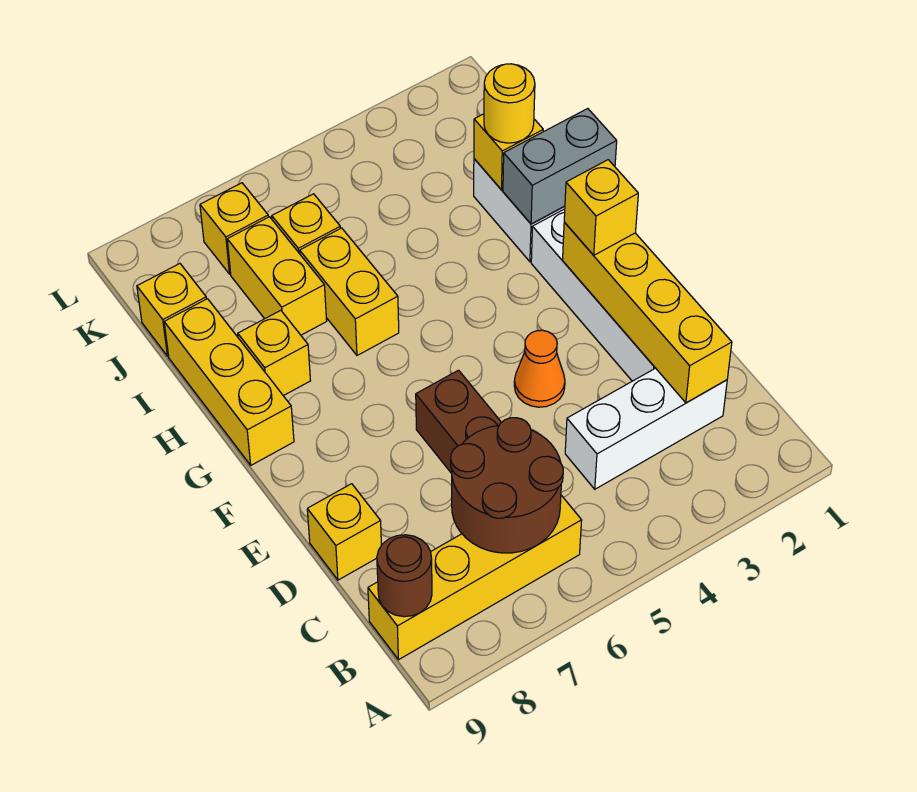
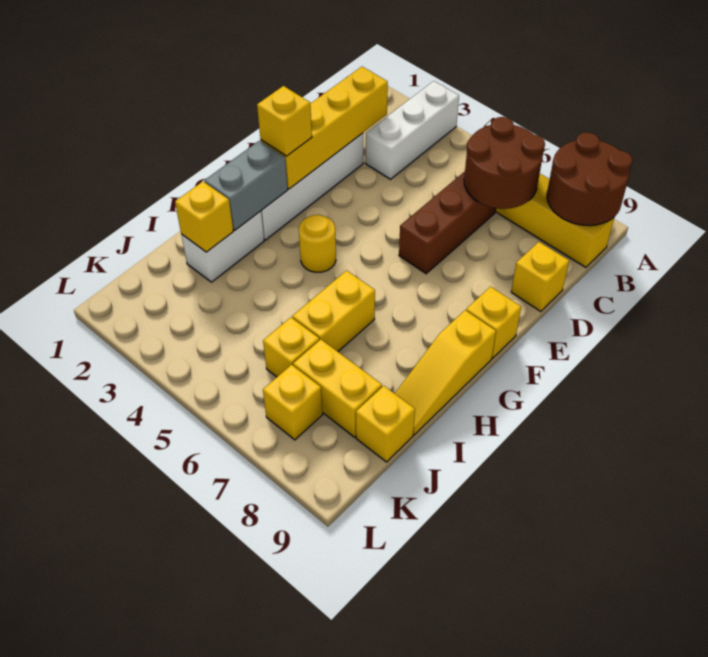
brown round brick B9 level 2 -> brown round brick A8:B9 level 2
white brick C2:C4 level 1 -> white brick A3:C3 level 1
orange cone E4 level 1 -> none
yellow brick G9:I9 level 1 -> yellow slope G9:I9 level 1 top G
grey brick H1:H2 level 2 -> grey brick G2:H2 level 2
yellow brick H8 level 1 -> yellow brick F9 level 1
yellow round brick I2 level 3 -> yellow round brick G4 level 1
yellow brick I7:J7 level 1 -> yellow brick J7:J8 level 1

